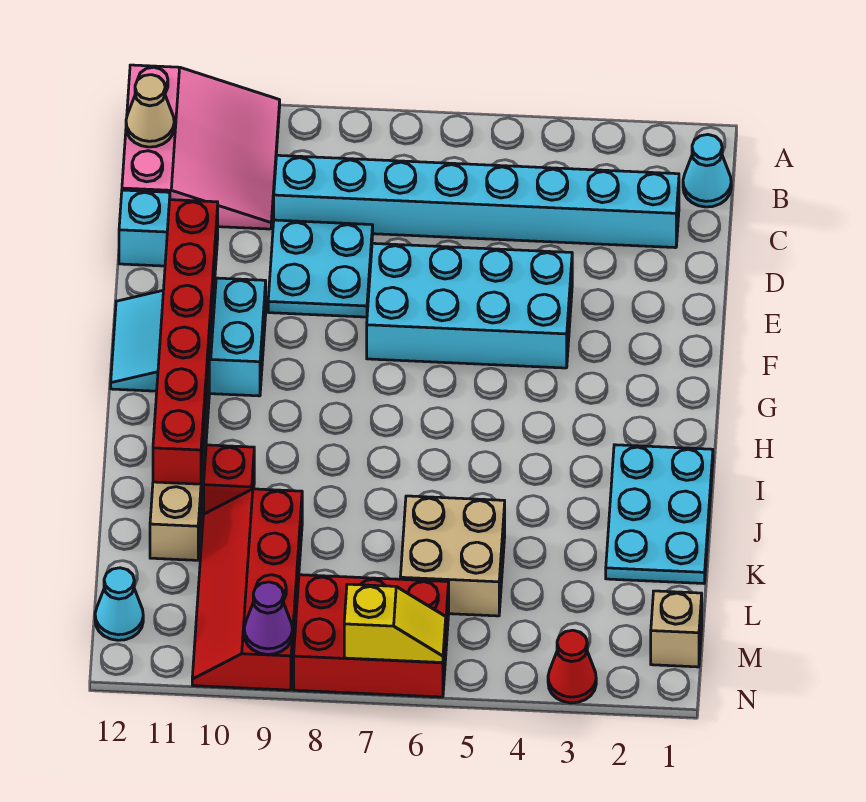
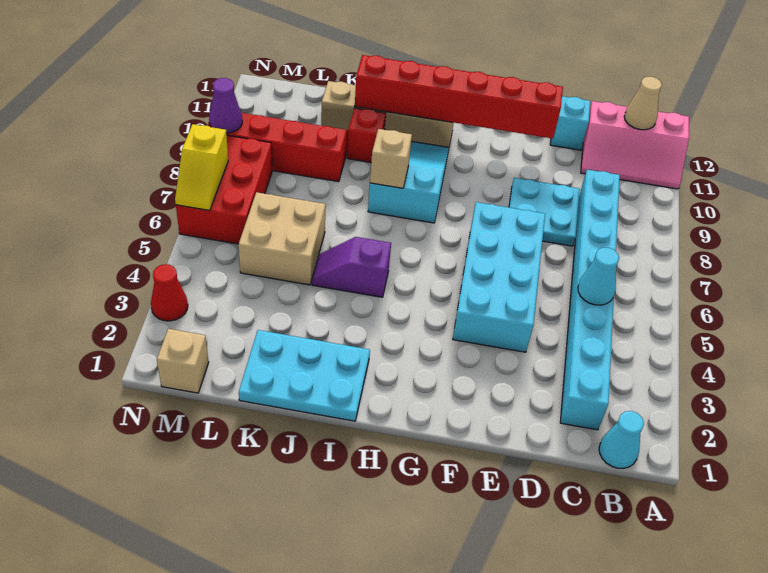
pink slope A10:C12 level 1 top 12 -> pink slope A11:C12 level 1 top 12
cyan slope F10:G12 level 1 top 10 -> cyan slope H8:I10 level 1 top 8
none -> purple slope I5:J5 level 1 top I
none -> tan brick I8 level 2
cyan cone M12 level 1 -> cyan cone C5 level 2

